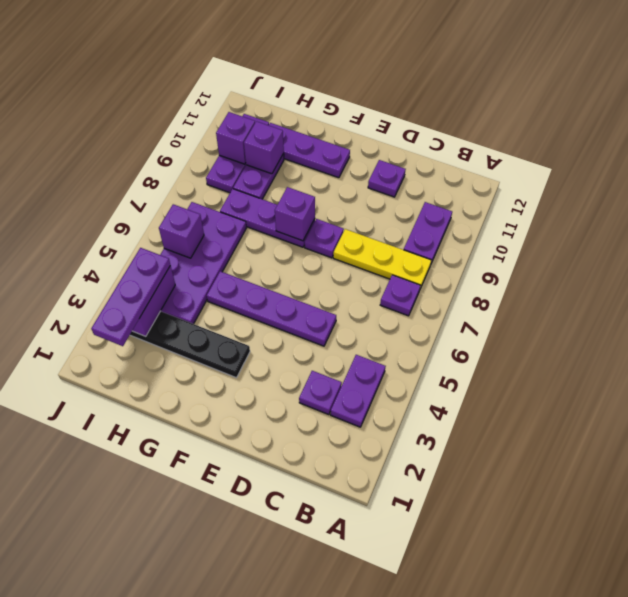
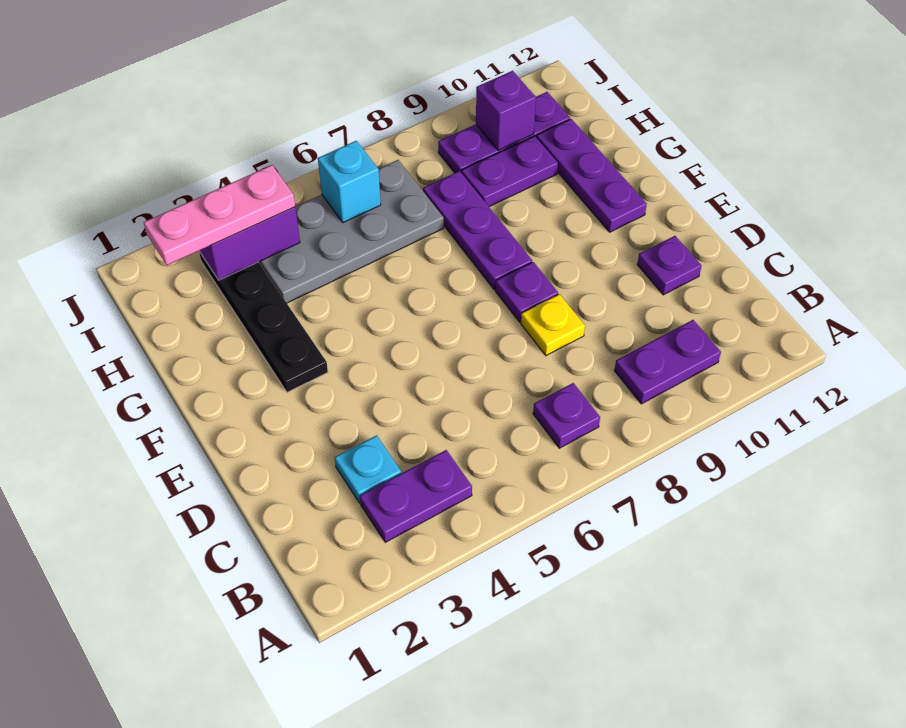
yellow plate B8:D8 level 1 -> yellow plate D8 level 1
purple plate C3 level 1 -> cyan plate C3 level 1
purple plate D5:G5 level 1 -> none
purple brick F8 level 2 -> none
purple plate H4:I7 level 1 -> grey plate H4:I7 level 1
purple brick H10 level 2 -> none
purple plate I2:I4 level 3 -> pink plate I2:I4 level 3
purple brick I6 level 2 -> cyan brick I6 level 2

